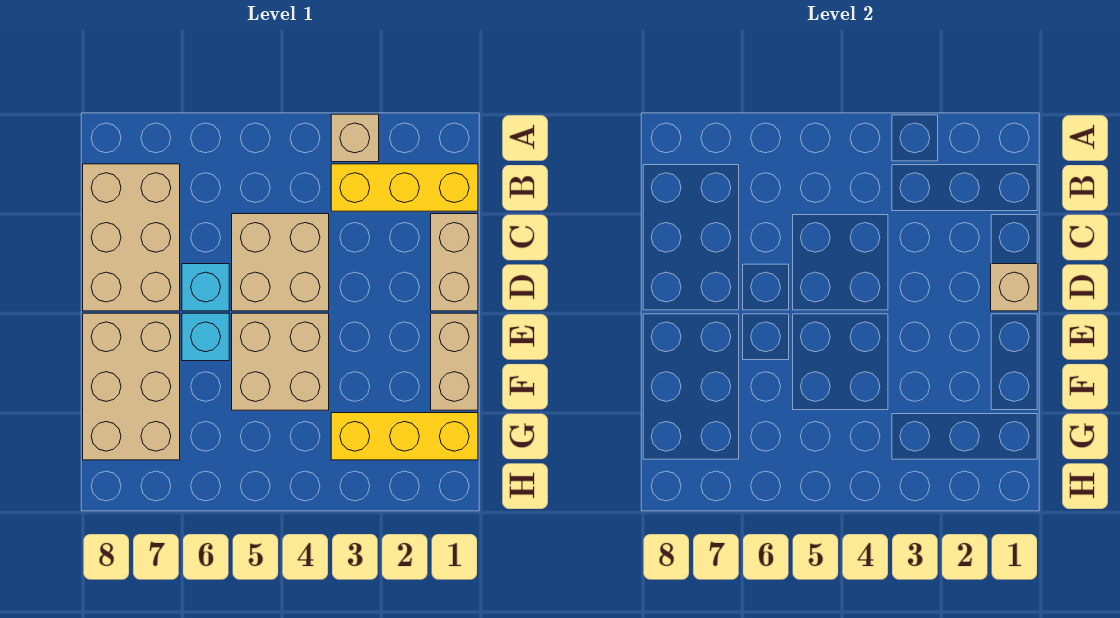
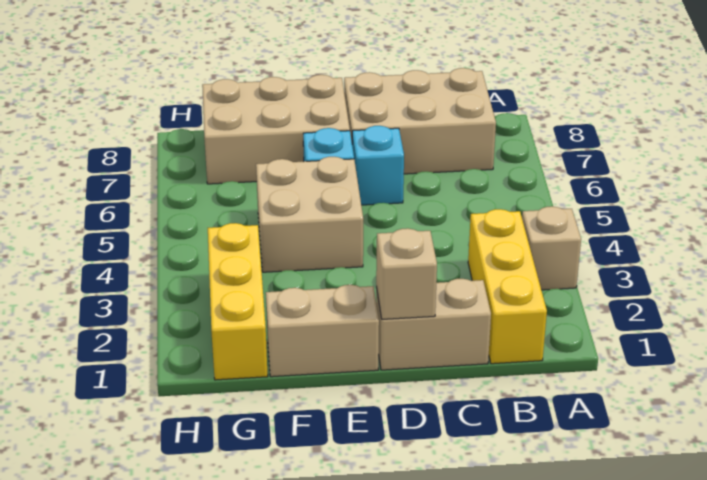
tan brick C4:D5 level 1 -> none

